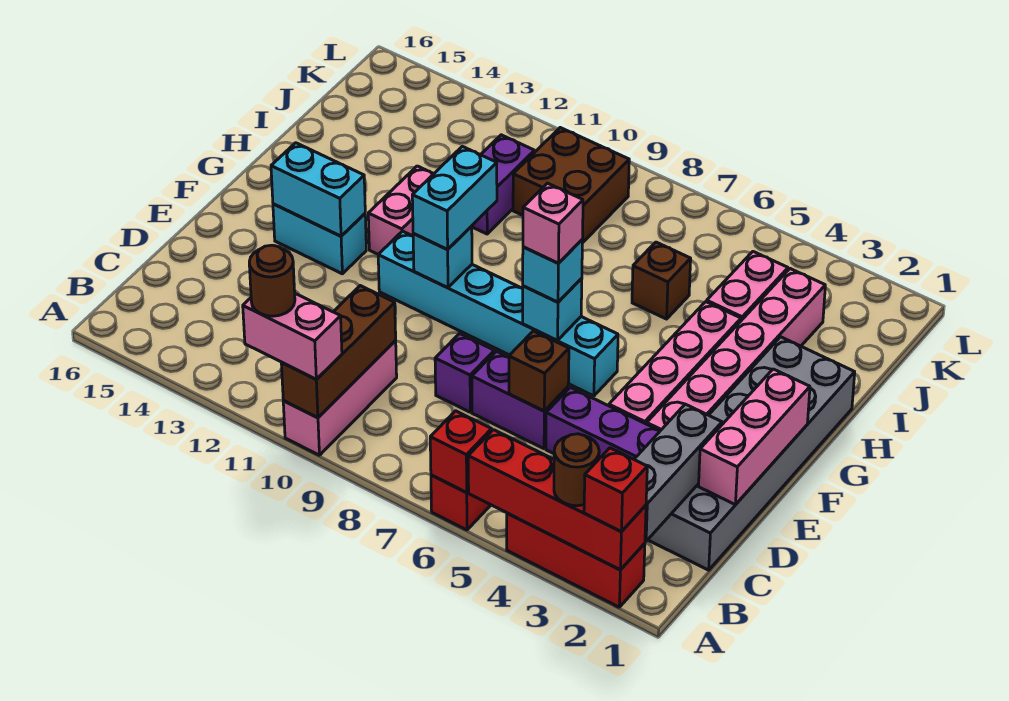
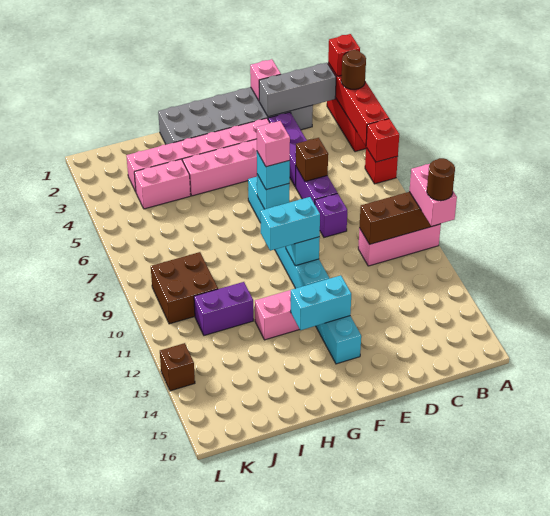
pink brick D1:F1 level 2 -> pink brick D1 level 2
cyan brick F13:F14 level 2 -> cyan brick F13:G13 level 2
brown brick I6 level 1 -> brown brick L13 level 1

